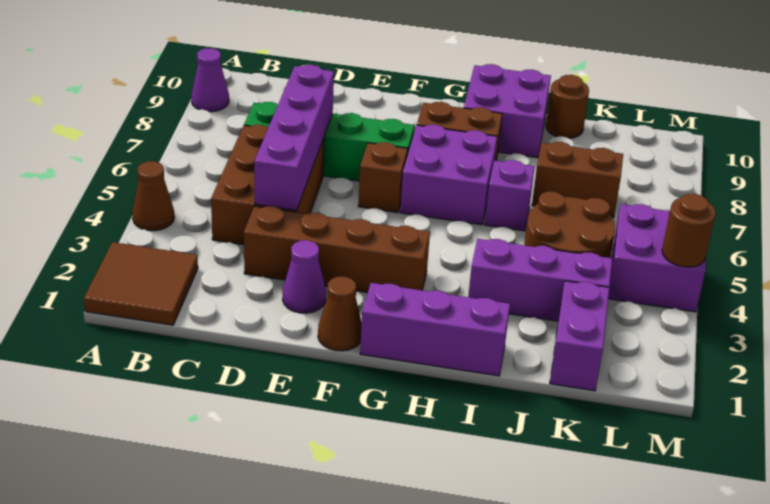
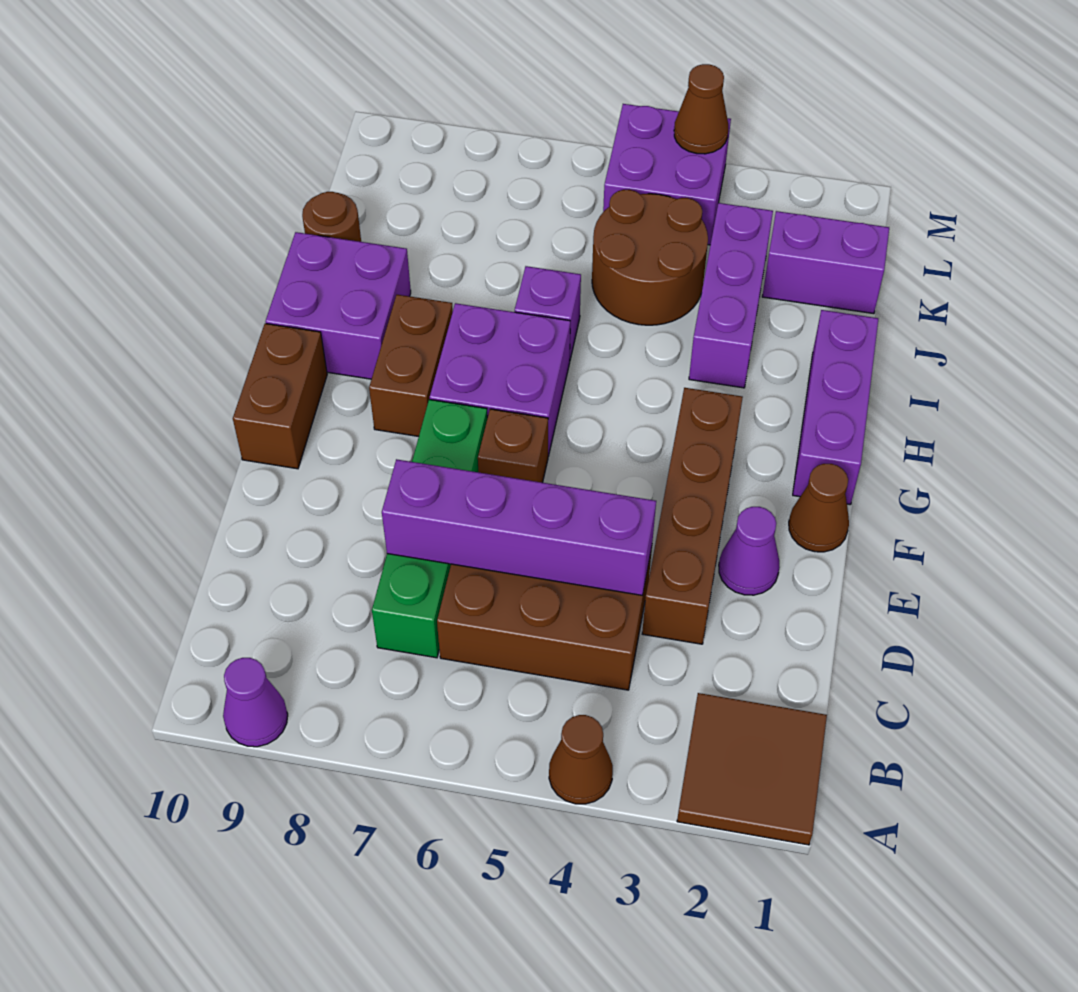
brown brick J7:K7 level 1 -> brown brick F10:G10 level 1
brown round brick M4 level 2 -> brown cone M4 level 2

